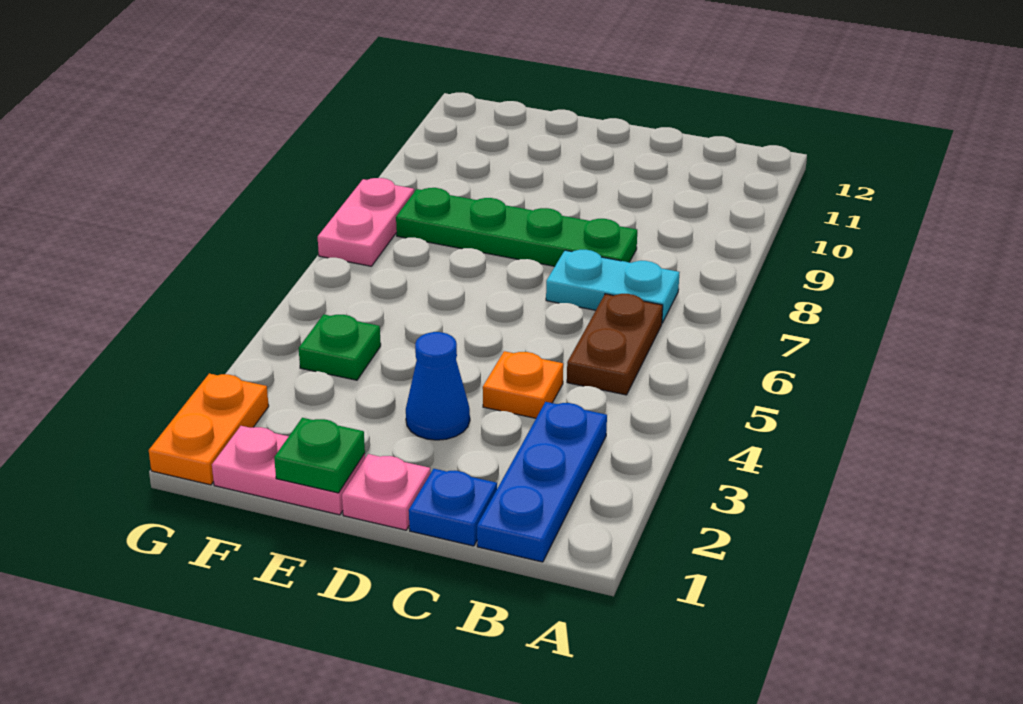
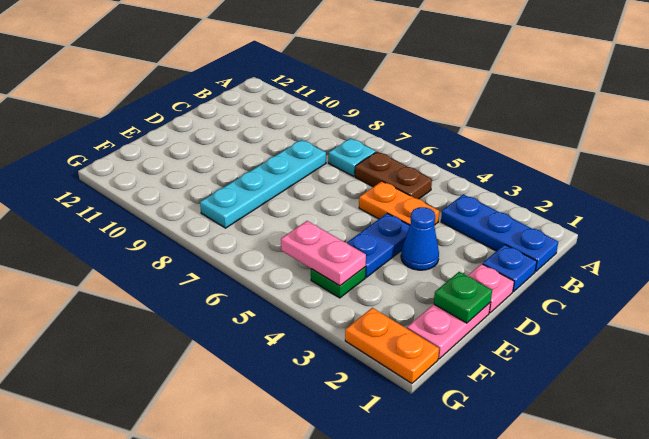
cyan plate B7:C7 level 1 -> cyan plate B7 level 1
orange plate C4 level 1 -> orange plate C4:C5 level 1
green plate C8:F8 level 1 -> cyan plate C8:F8 level 1
none -> blue plate D4:E4 level 1
pink plate G7:G8 level 1 -> pink plate F4:F5 level 2

